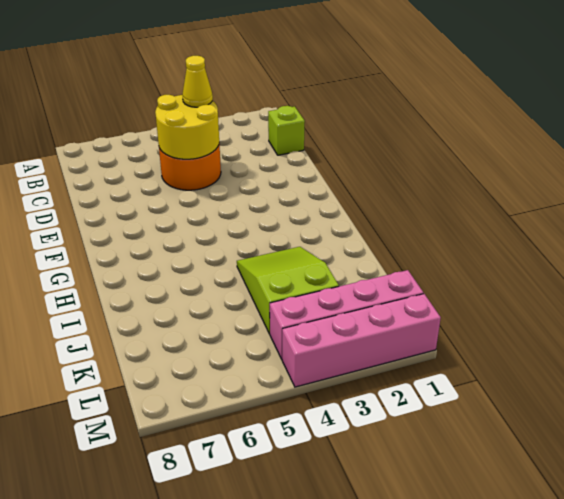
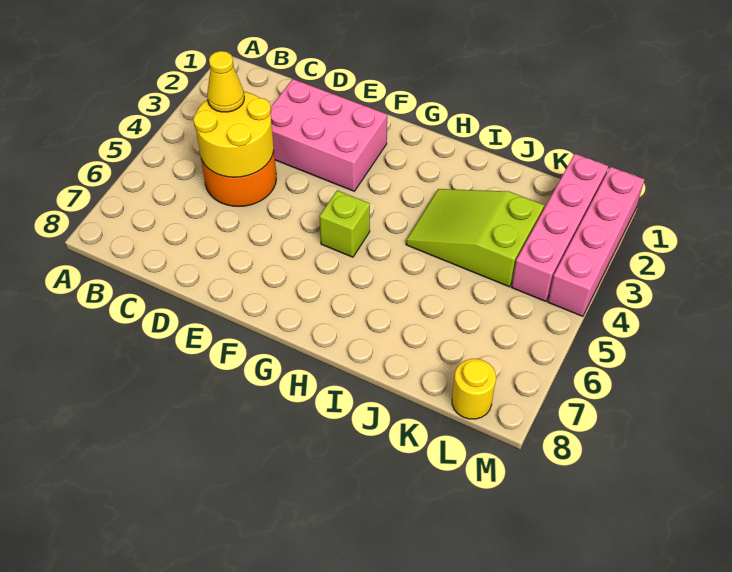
lime brick C1 level 1 -> lime brick G5 level 1
none -> pink brick D2:F3 level 1
none -> yellow round brick L8 level 1

